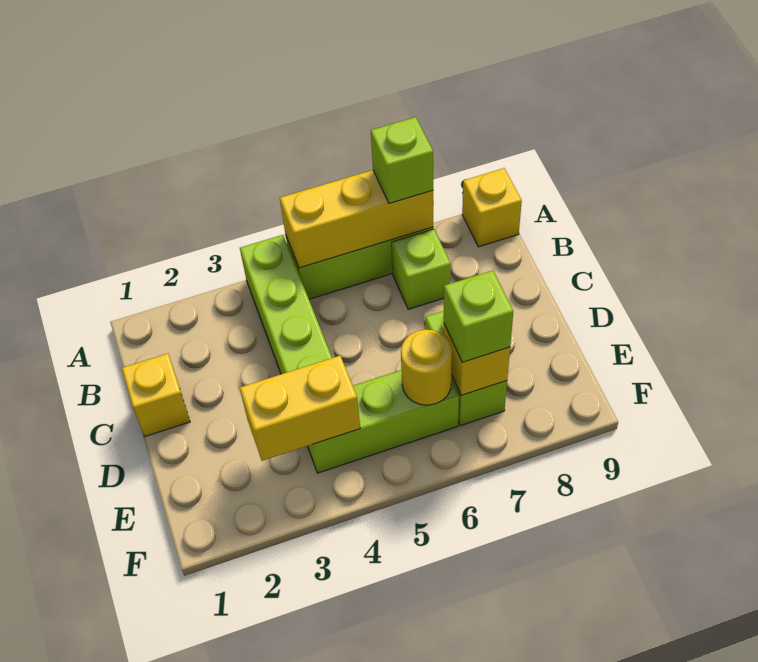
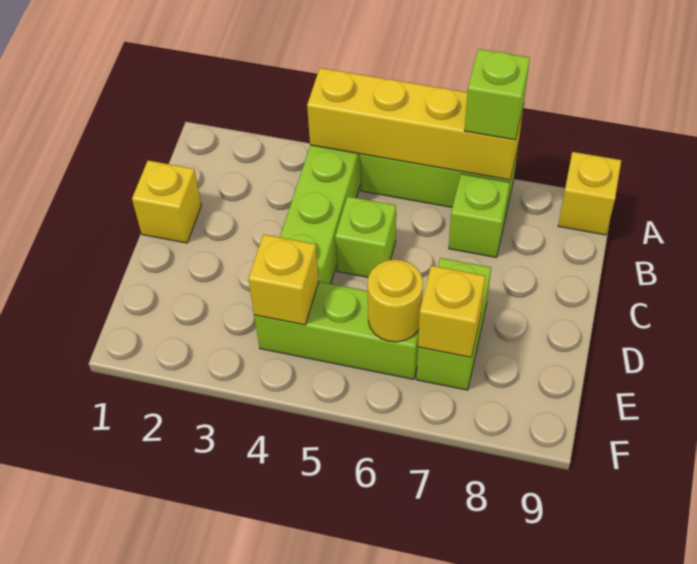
yellow brick A5:A7 level 2 -> yellow brick A4:A7 level 2
yellow brick E3:E4 level 2 -> yellow brick E4 level 2
lime brick E7 level 3 -> lime brick C5 level 1

